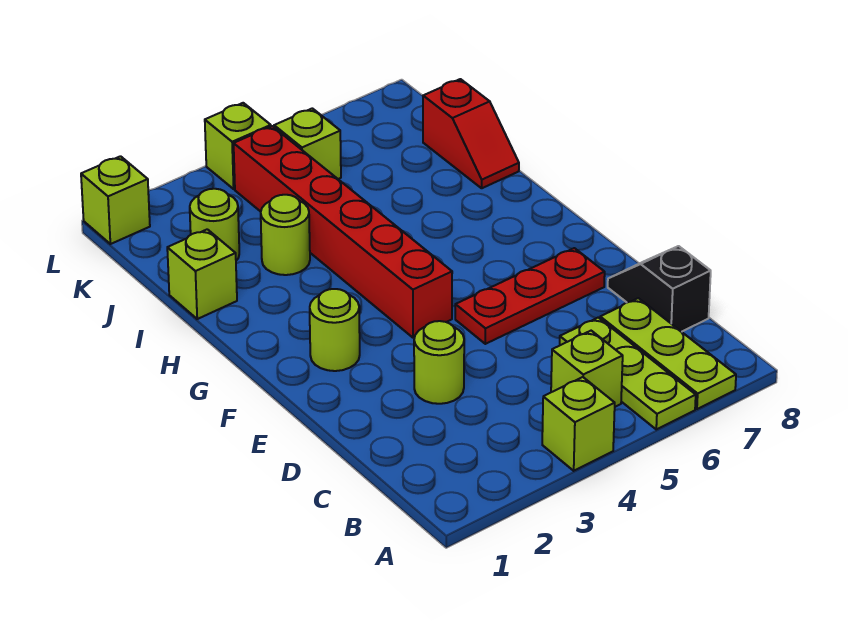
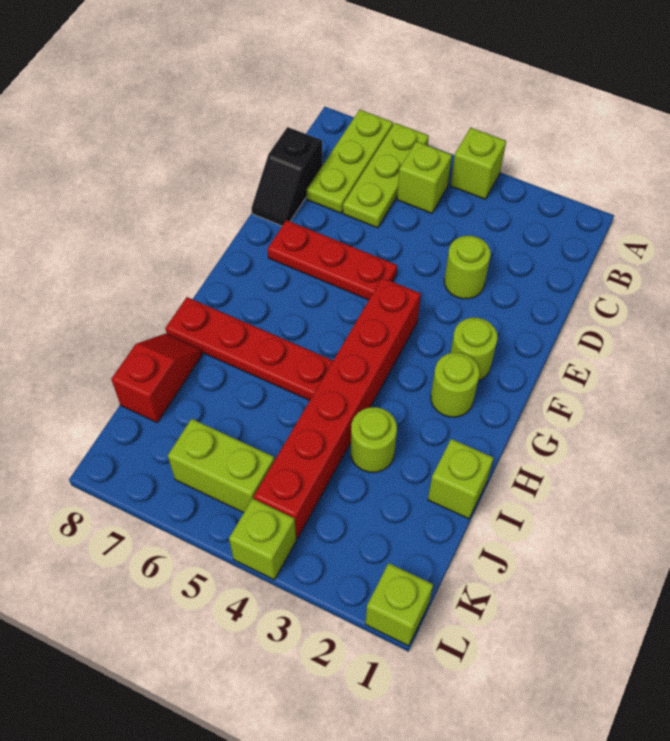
none -> red plate H5:H8 level 1
lime round brick J2 level 1 -> lime round brick G2 level 1
lime brick K5 level 1 -> lime brick K5:K6 level 1

